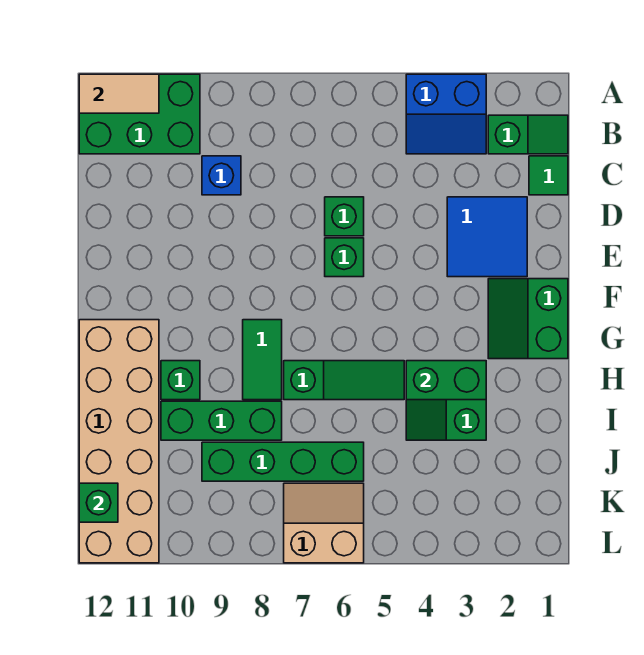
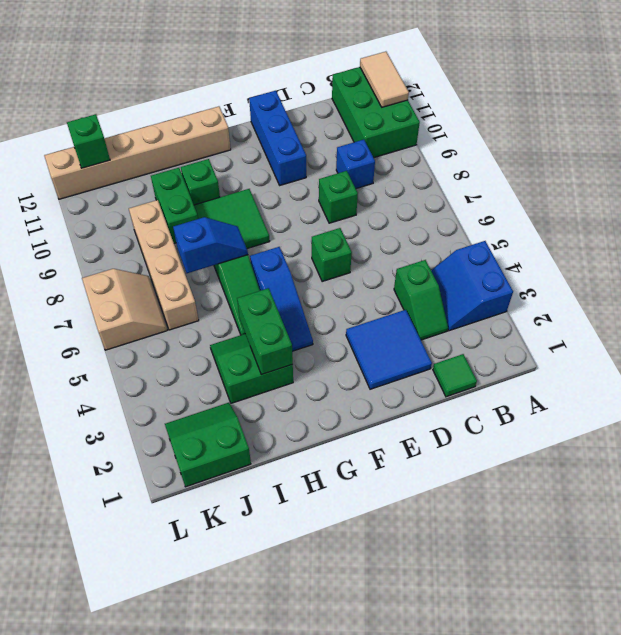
green slope B1:B2 level 1 top 2 -> green slope C3:C4 level 1 top 4
green brick D6 level 1 -> green brick D8 level 1
none -> blue brick E10:E12 level 1
green slope F1:G2 level 1 top 1 -> green slope J1:K2 level 1 top 1
none -> blue slope G4:G6 level 1 top 6
green tile G8:H8 level 1 -> green tile G8:H9 level 1
tan brick G11:L12 level 1 -> tan brick G12:L12 level 1
none -> blue slope H7:I7 level 2 top I
green brick I8:I10 level 1 -> green brick I9:I10 level 1
green brick J6:J9 level 1 -> tan brick J6:J9 level 1

